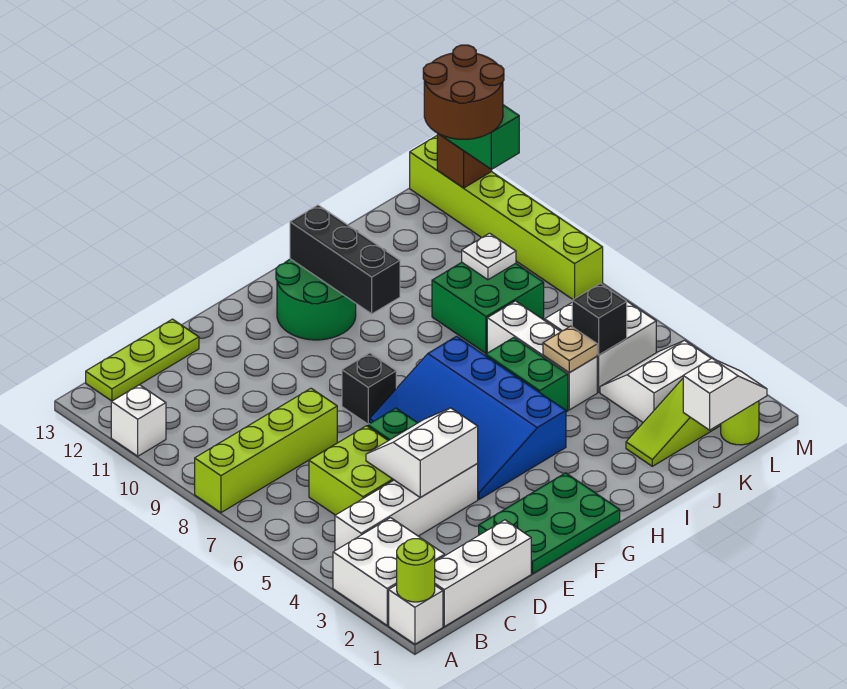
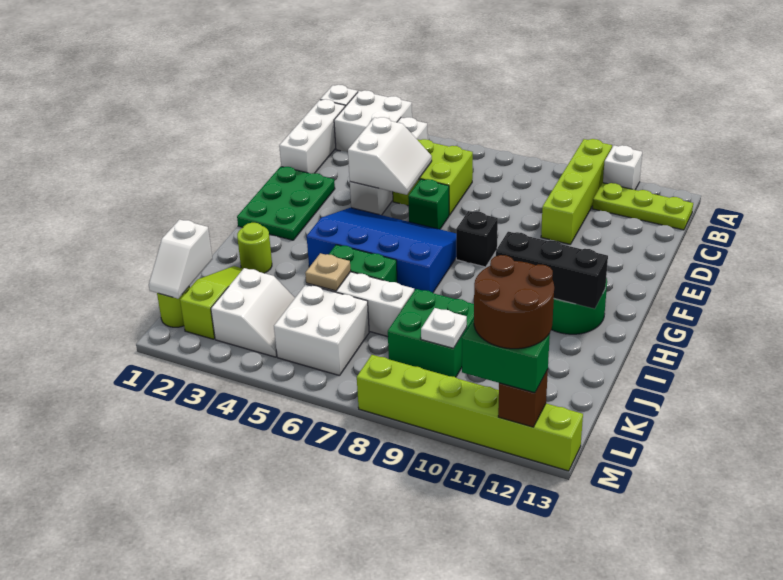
lime round brick A1 level 2 -> lime round brick I2 level 1
lime brick A8:D8 level 1 -> lime brick A10:D10 level 1
lime plate B13:D13 level 1 -> lime plate B11:B13 level 1
black brick K5 level 2 -> none

